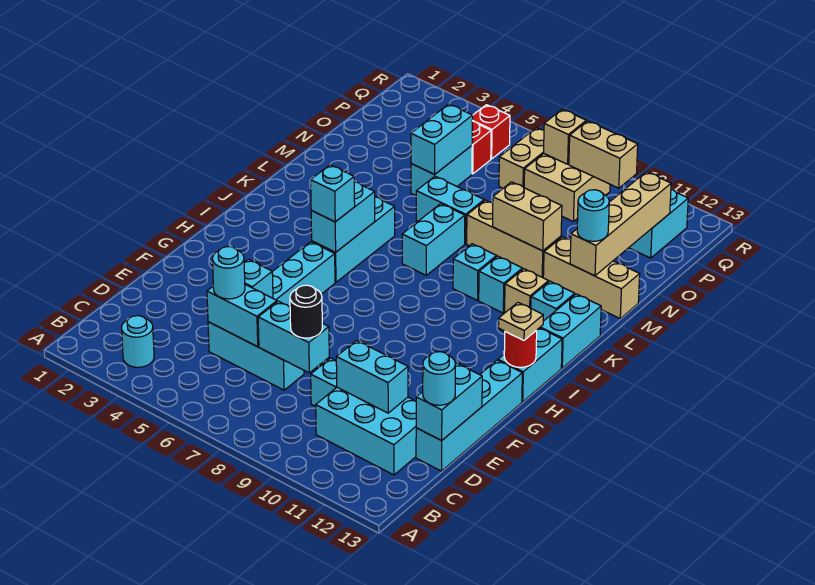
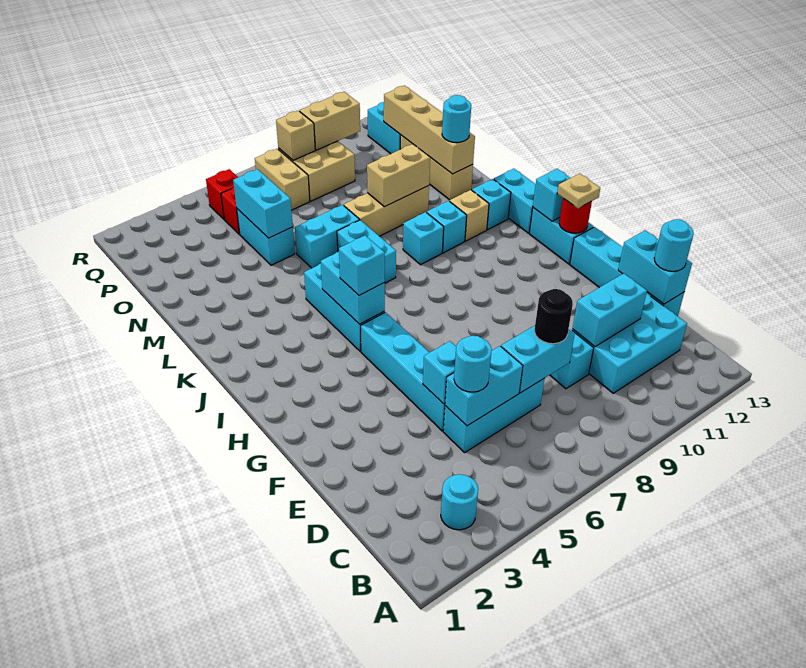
none -> cyan brick I13 level 2
tan brick M11:M13 level 1 -> tan brick M12:O12 level 1

